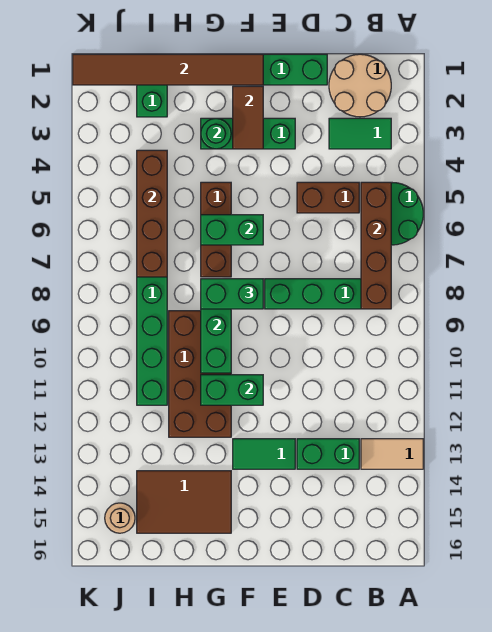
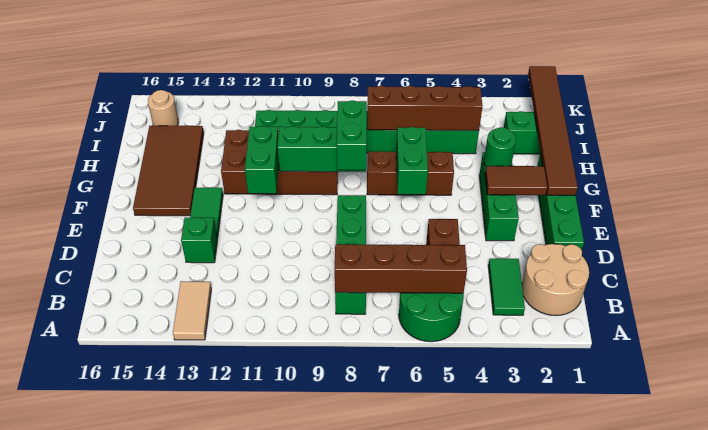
green brick C13:D13 level 1 -> green brick D13 level 1
brown tile G14:I15 level 1 -> brown tile F14:I15 level 1

